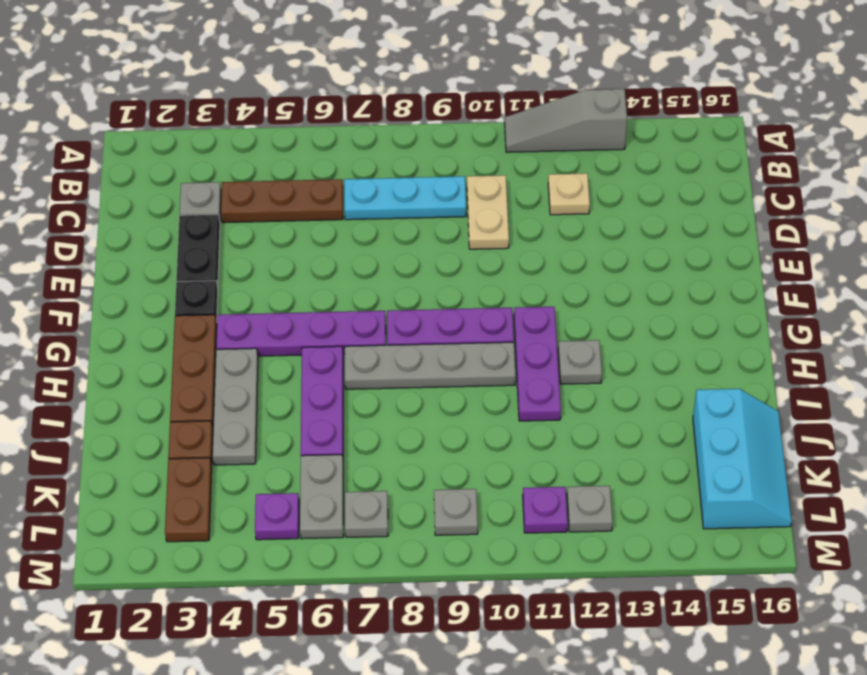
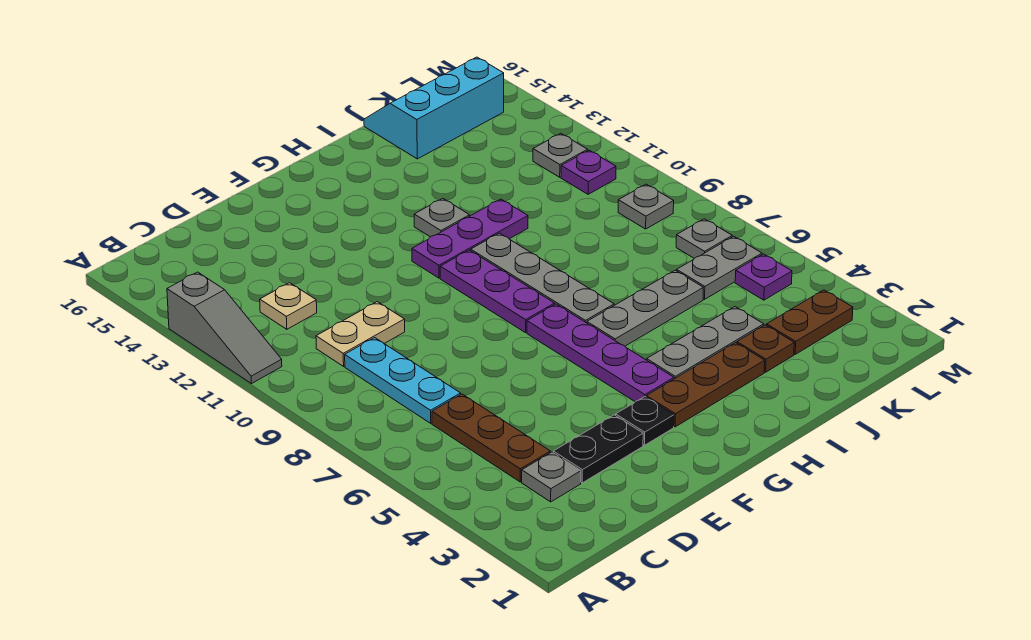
purple plate H6:J6 level 1 -> grey plate H6:J6 level 1

